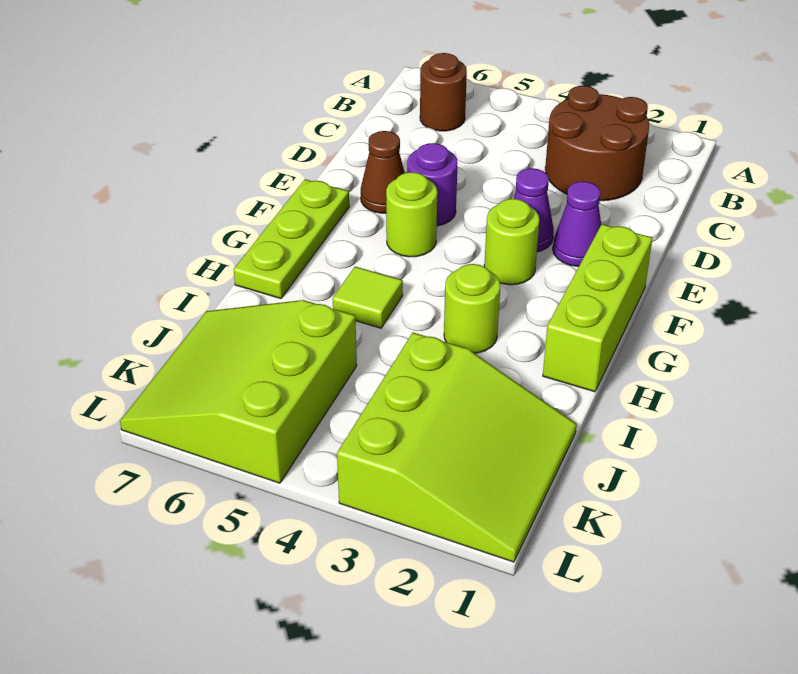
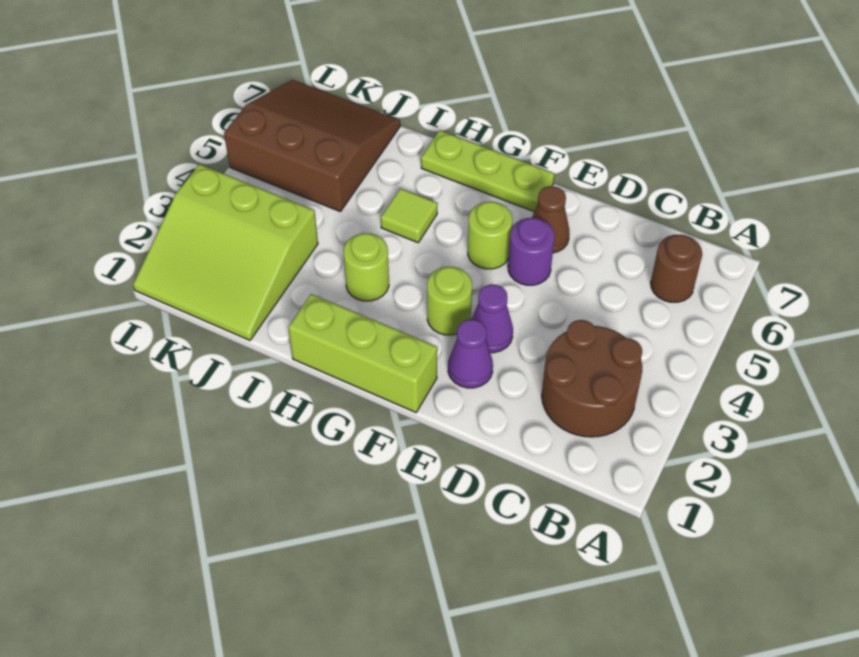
lime slope J5:L7 level 1 top 5 -> brown slope J5:L7 level 1 top 5

